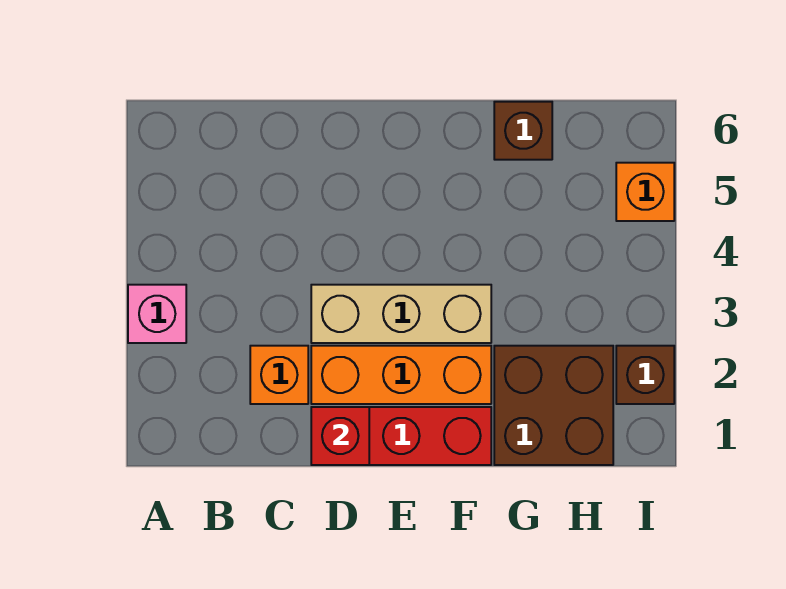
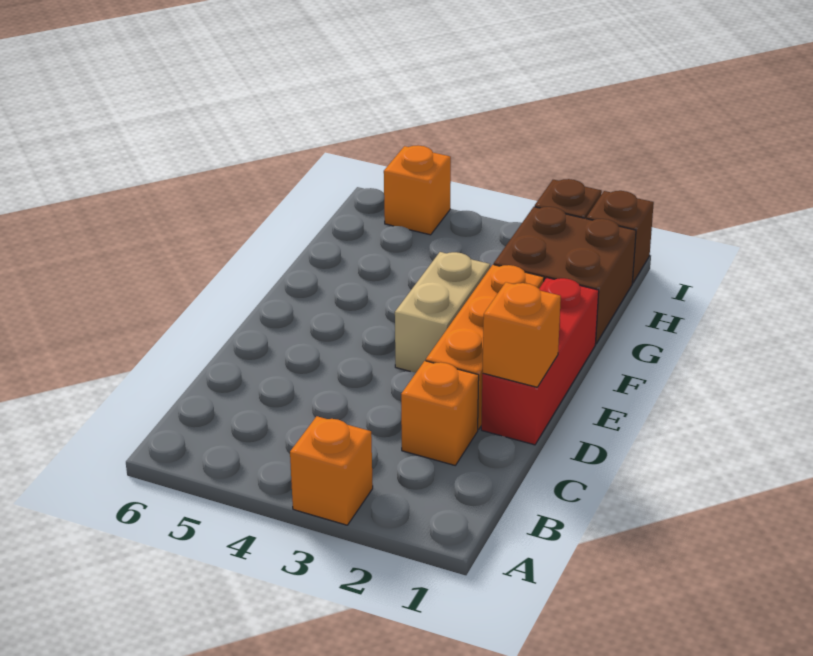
pink brick A3 level 1 -> orange brick A3 level 1
red brick D1 level 2 -> orange brick D1 level 2
tan brick D3:F3 level 1 -> tan brick E3:F3 level 1
brown brick G6 level 1 -> brown brick I1 level 1

